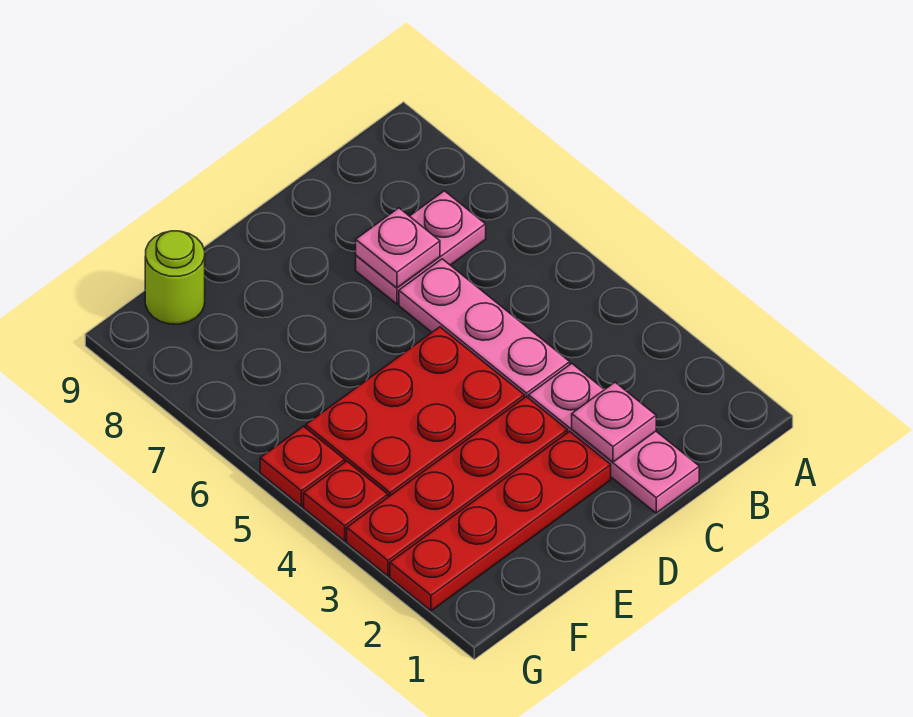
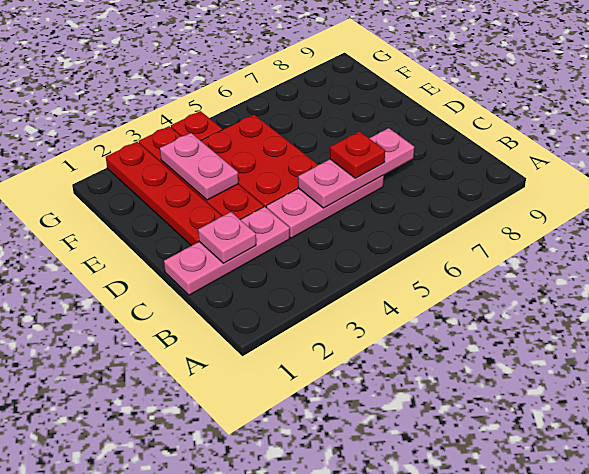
pink plate B7:C7 level 1 -> pink plate E3:F3 level 2
pink plate C7 level 2 -> pink plate C5:C7 level 2
lime round brick F9 level 1 -> none
red plate G5 level 1 -> red plate C6 level 3

